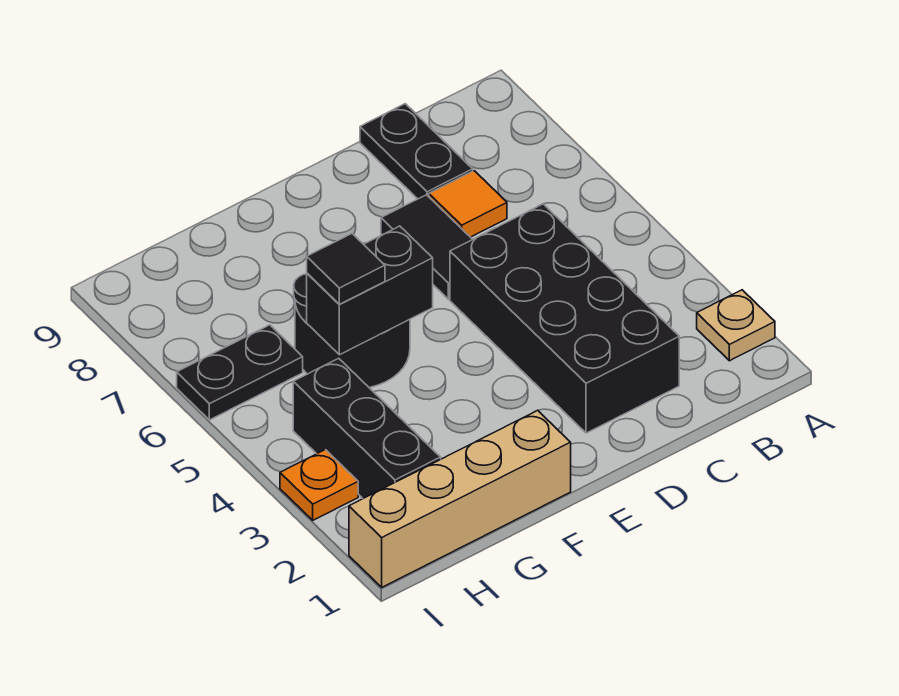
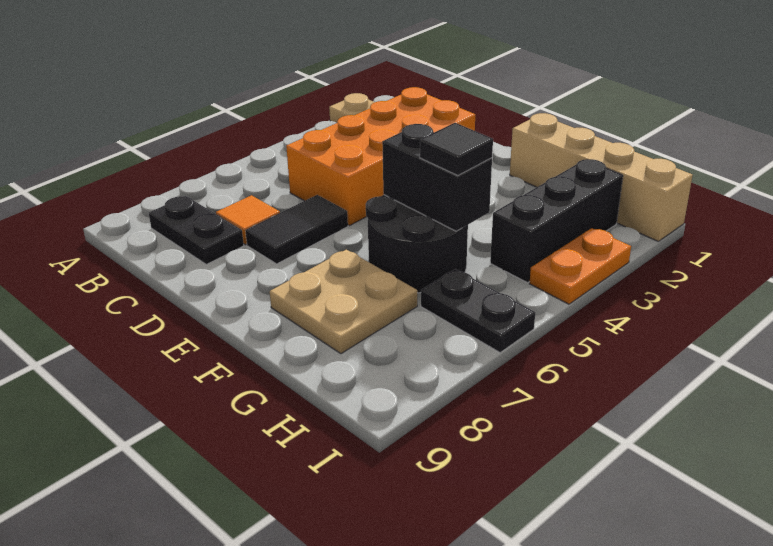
black brick C2:D5 level 1 -> orange brick C2:D5 level 1
black plate C8:C9 level 1 -> black plate B8:C8 level 1
none -> tan plate F7:G8 level 1
orange plate I3 level 1 -> orange plate I3:I4 level 1

